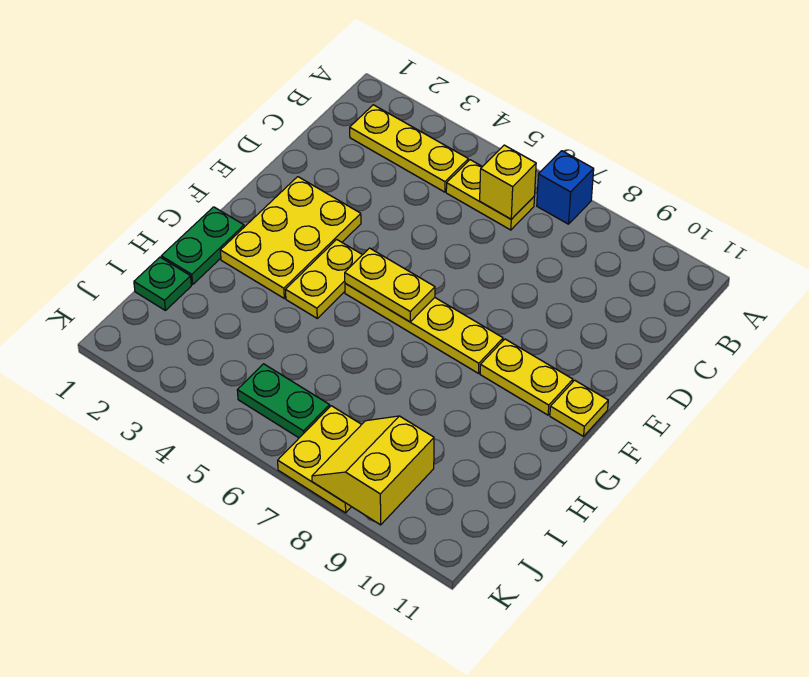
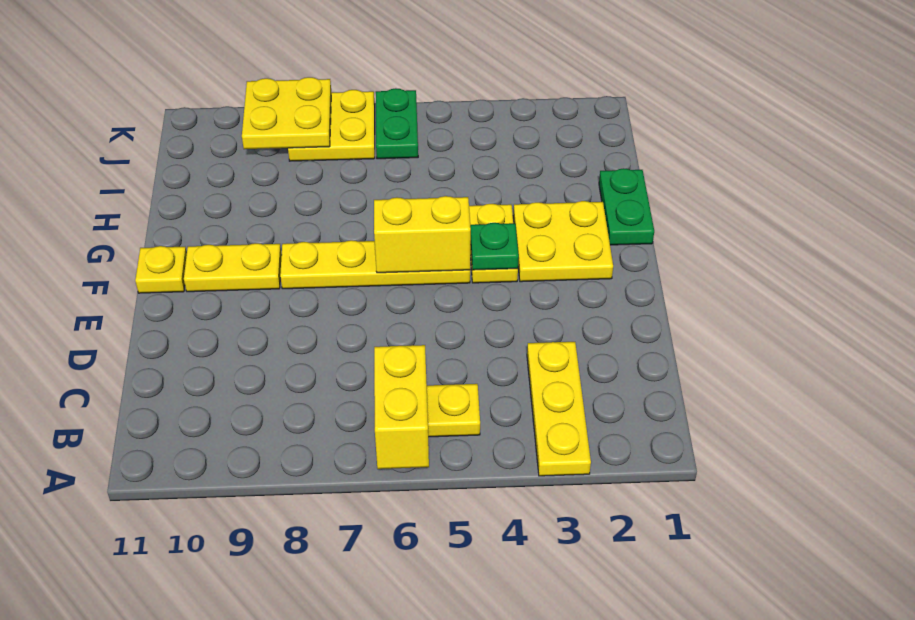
blue brick A7 level 1 -> none
yellow plate B2:B4 level 1 -> yellow plate A3:C3 level 1
yellow brick B6 level 2 -> yellow brick A6:B6 level 2
yellow plate E2:G3 level 1 -> yellow plate F2:G3 level 1
yellow plate F5:F6 level 2 -> yellow brick F5:F6 level 2
green plate I1 level 1 -> green plate F4 level 2
green plate J5:J6 level 1 -> green plate J6:K6 level 1
yellow slope J8:K9 level 2 top 9 -> yellow plate J8:K9 level 2

